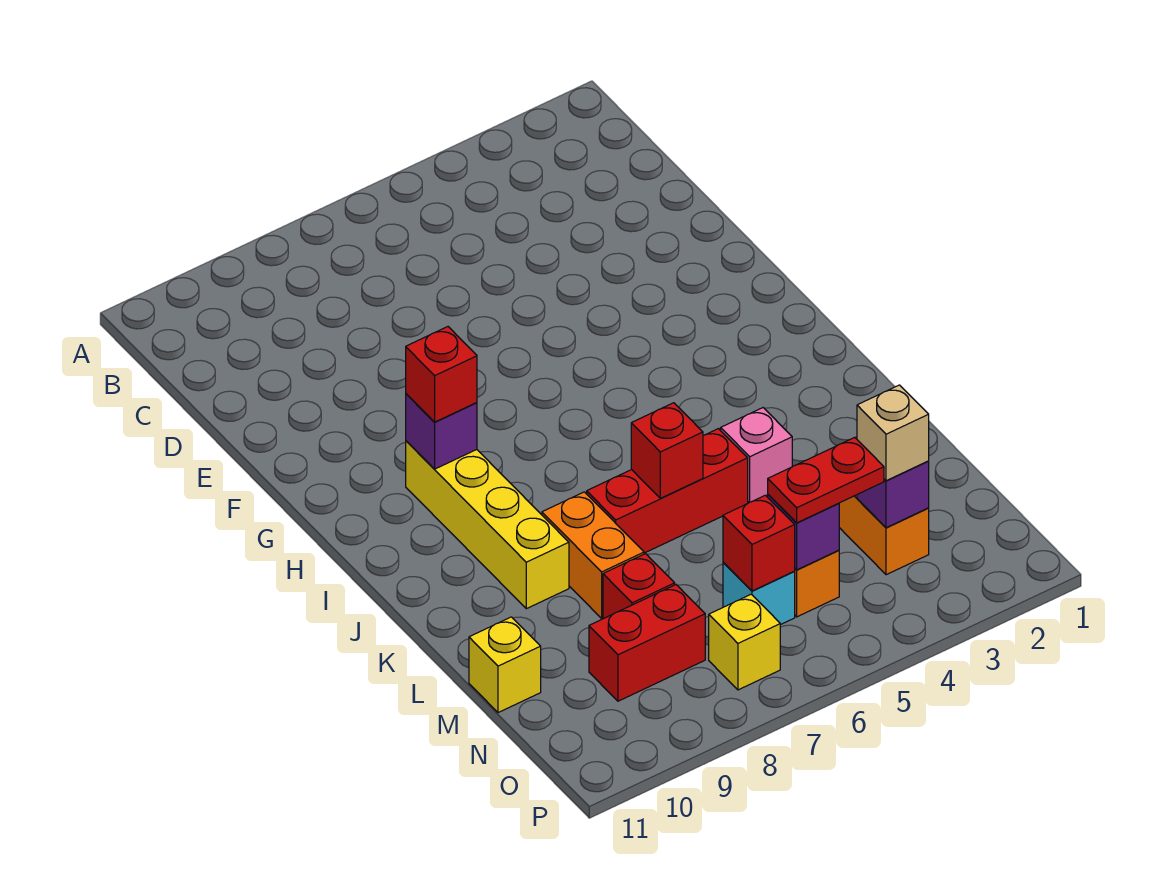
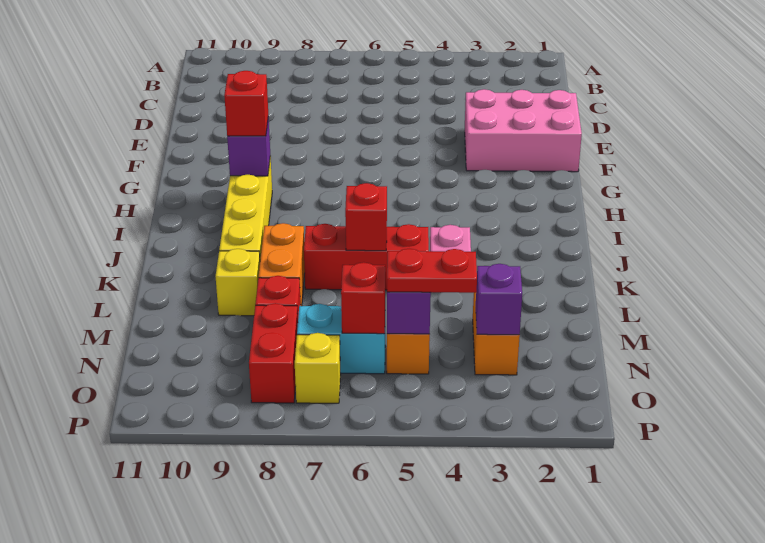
none -> pink brick E1:F3 level 1
yellow brick M11 level 1 -> yellow brick L9 level 1
tan brick N3 level 3 -> none
cyan brick N6 level 1 -> cyan brick N6:N7 level 1
red brick N8:N9 level 1 -> red brick N8:O8 level 1

